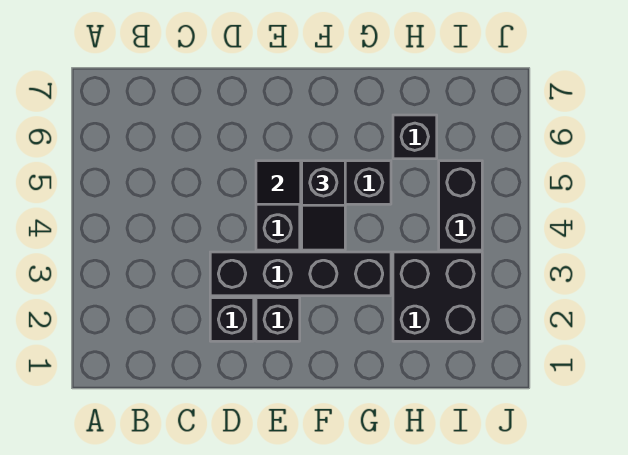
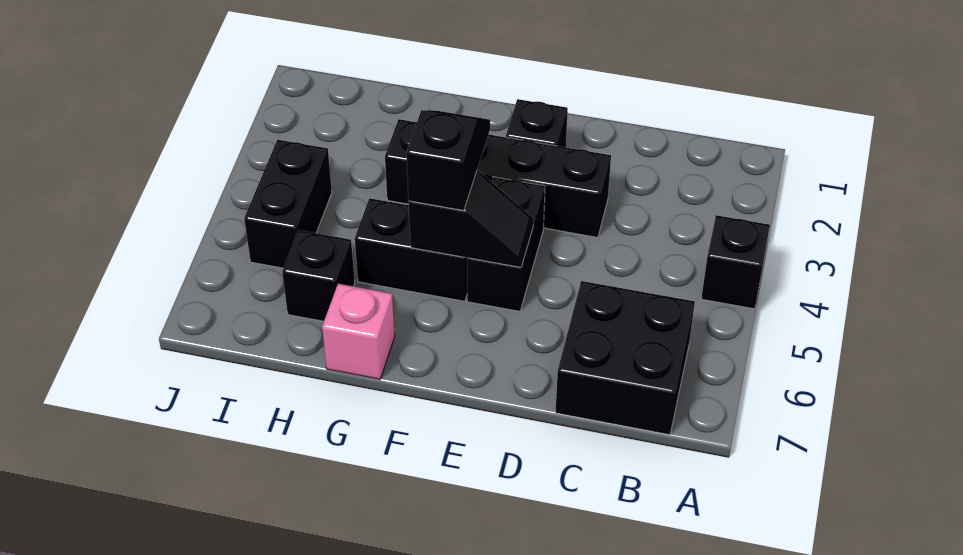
black brick D2 level 1 -> black brick A4 level 1
none -> pink brick G7 level 1
black brick H2:I3 level 1 -> black brick B6:C7 level 1

